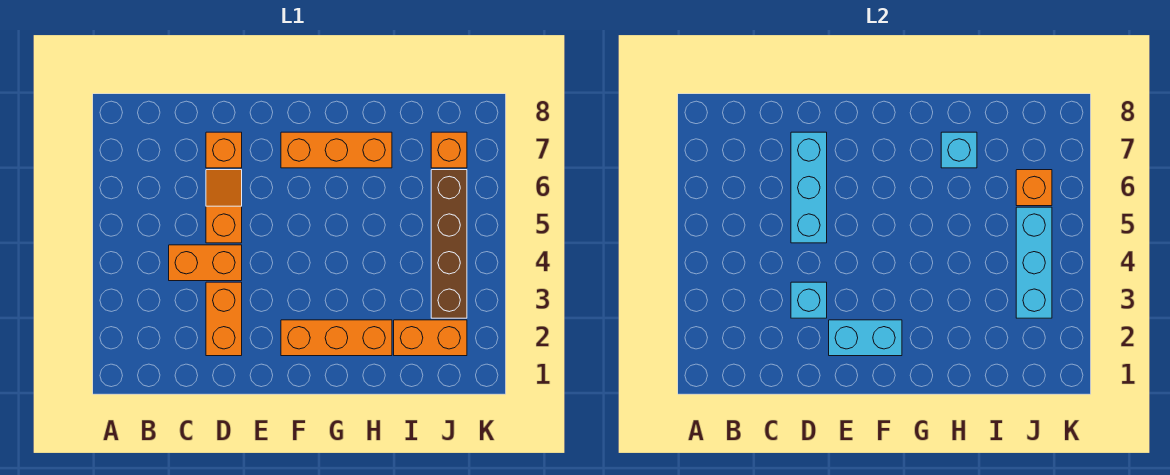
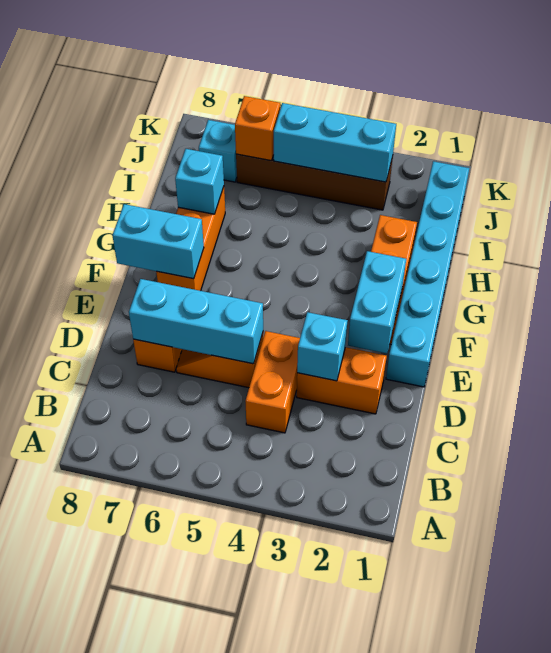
none -> cyan brick E1:J1 level 1
none -> cyan brick F7:F8 level 2
orange brick I2:J2 level 1 -> none
orange brick J7 level 1 -> cyan brick J7 level 1

